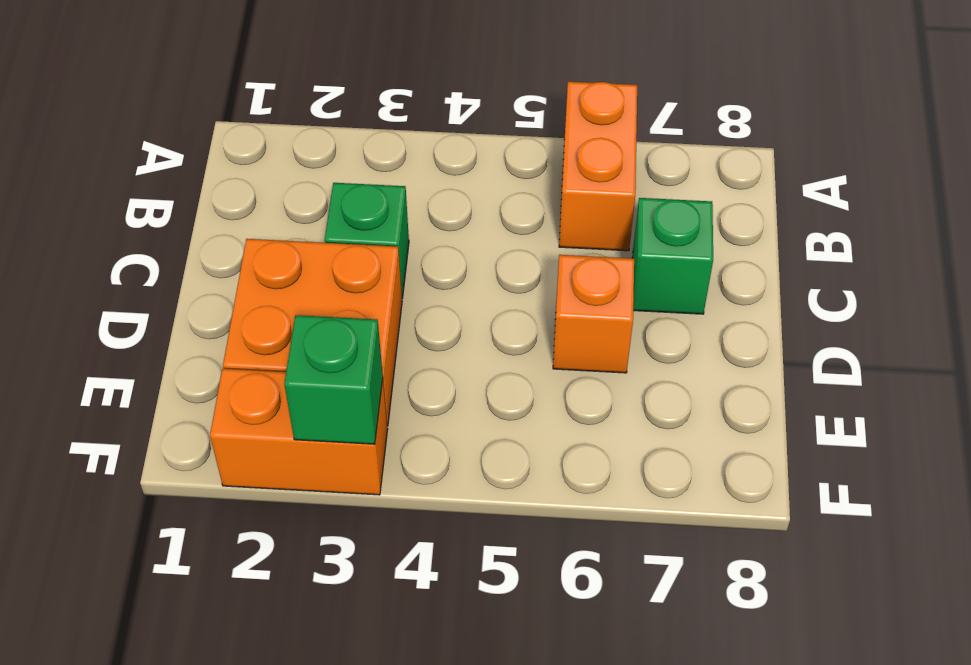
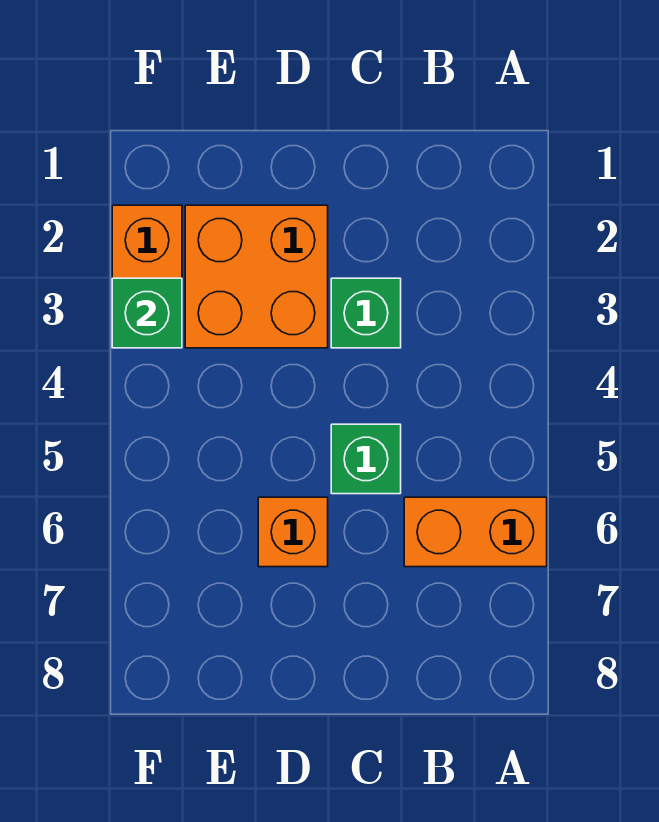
green brick C7 level 1 -> green brick C5 level 1

